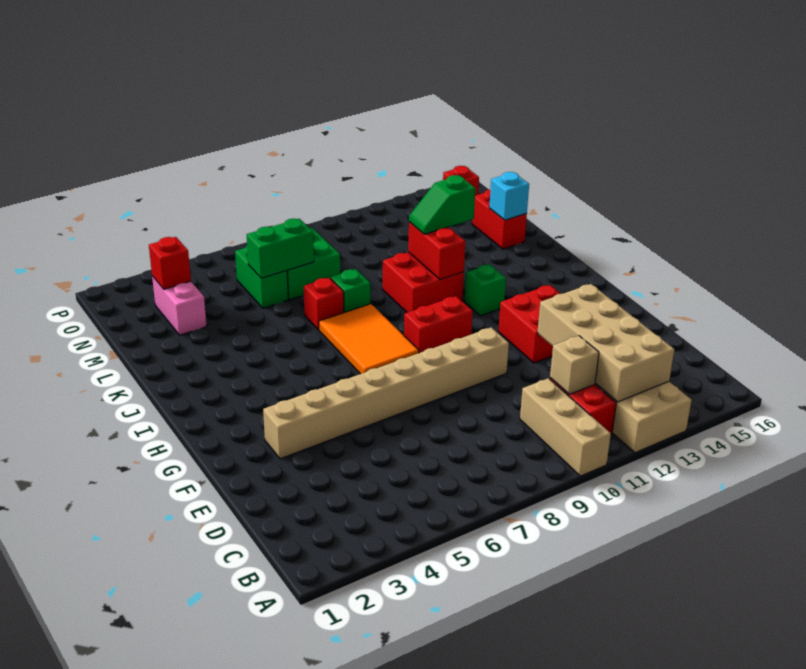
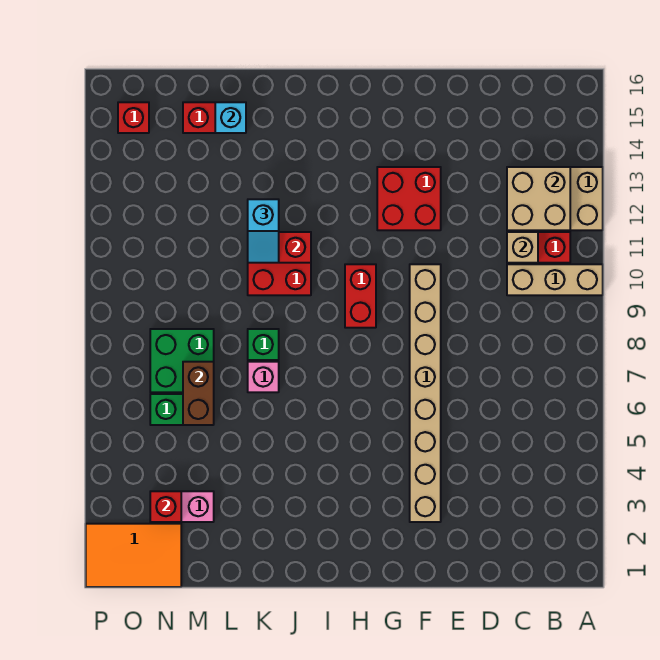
tan brick B12:E13 level 2 -> tan brick B12:C13 level 2
orange tile H7:J8 level 1 -> orange tile N1:P2 level 1
green brick I12 level 1 -> none
red brick K7 level 1 -> pink brick K7 level 1
green slope K11:K12 level 3 top 12 -> cyan slope K11:K12 level 3 top 12
green brick M6:M7 level 2 -> brown brick M6:M7 level 2

